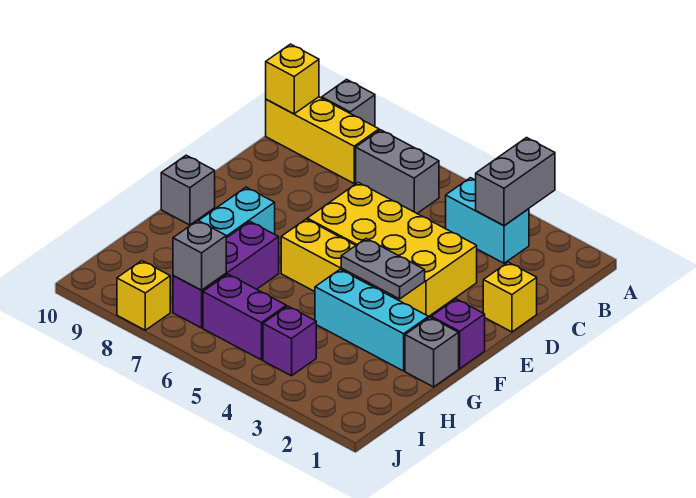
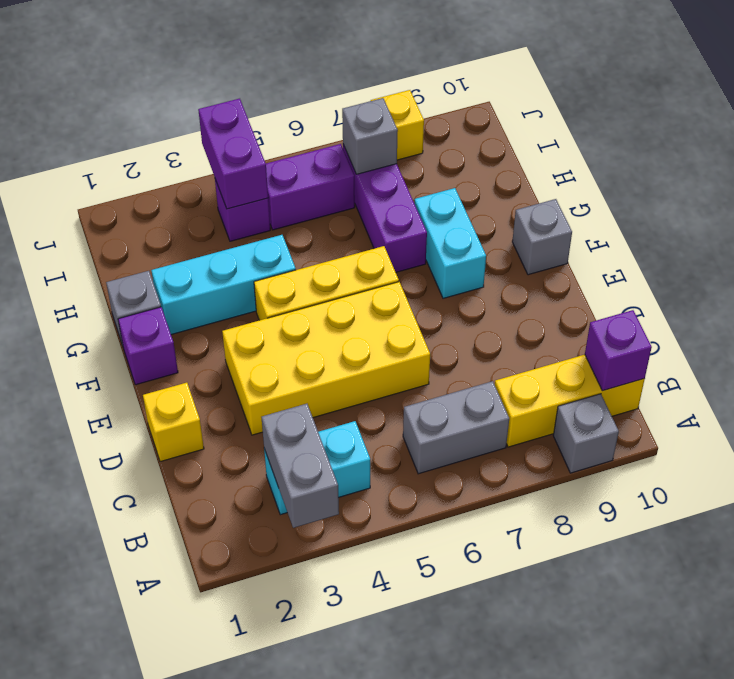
yellow brick B10 level 2 -> purple brick B10 level 2
grey plate F3:F4 level 2 -> none
none -> purple brick I4:J4 level 2

